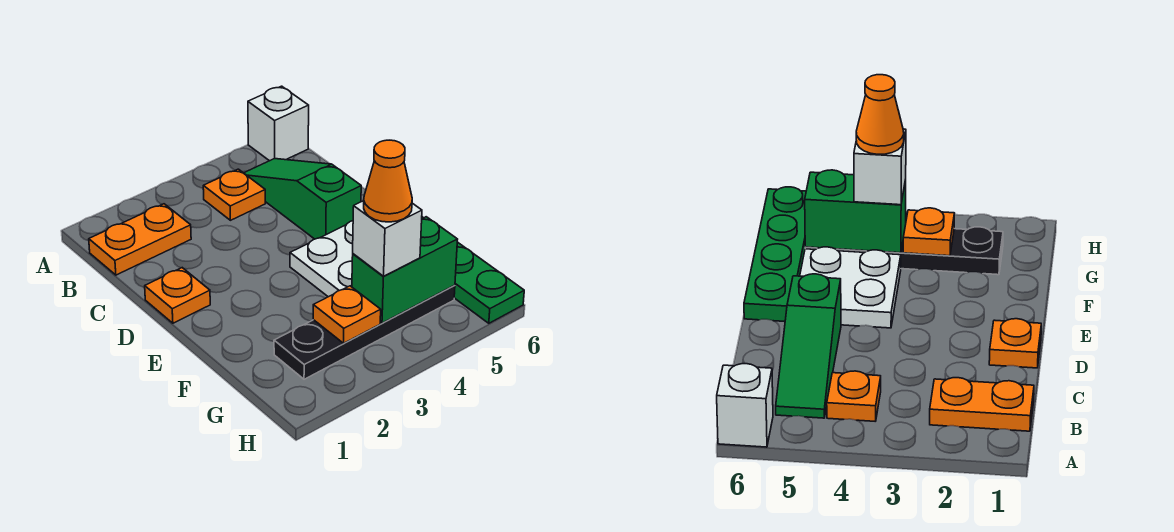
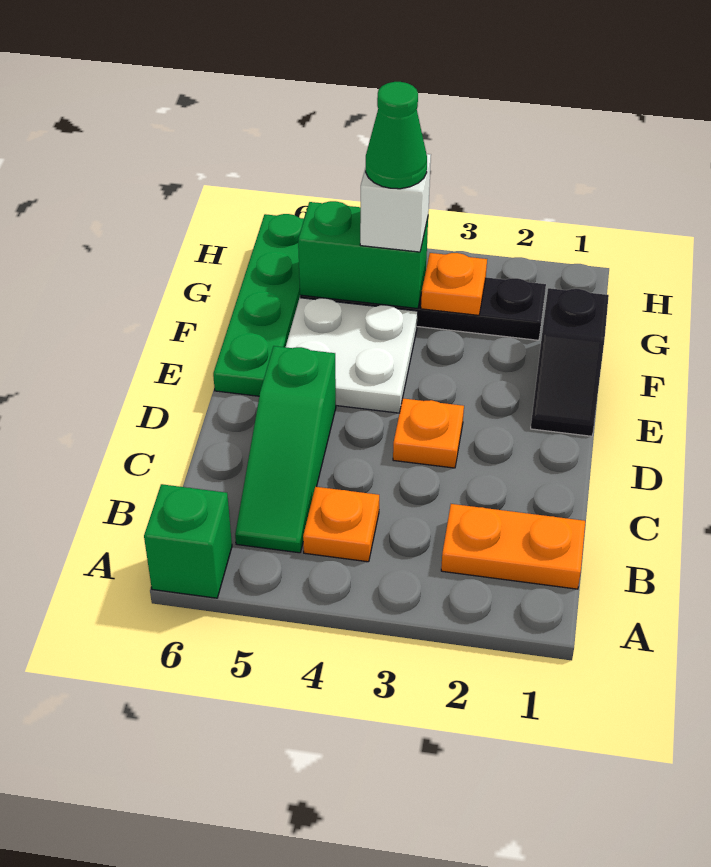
white brick A6 level 1 -> green brick A6 level 1
orange plate D1 level 1 -> orange plate D3 level 1
none -> black slope E1:F1 level 1 top F
orange cone G4 level 4 -> green cone G4 level 4

